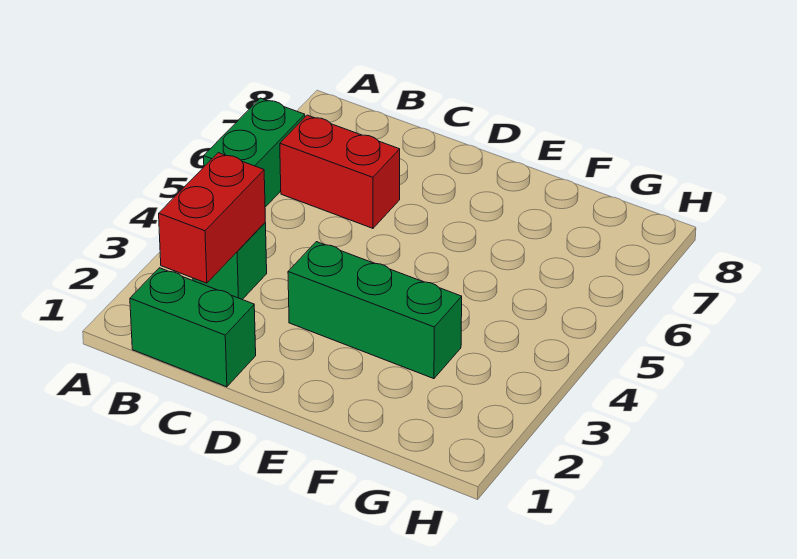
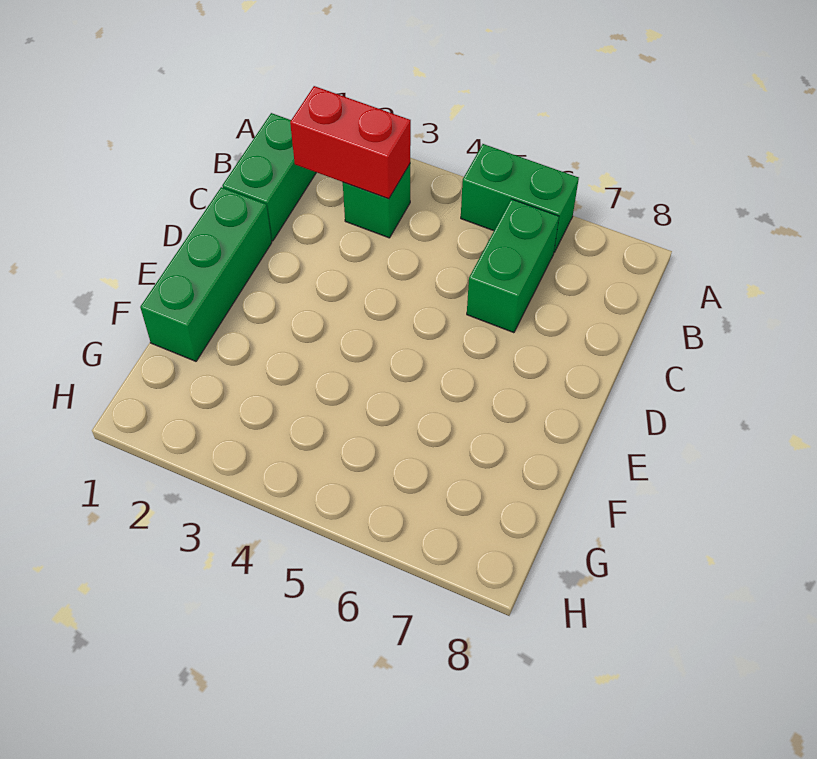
red brick B6:C6 level 1 -> green brick B6:C6 level 1
green brick D3:F3 level 1 -> green brick D1:F1 level 1

